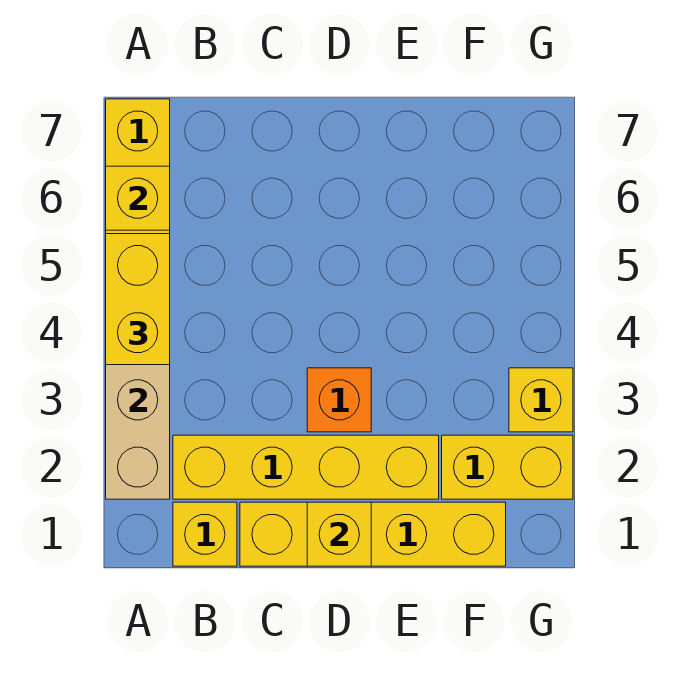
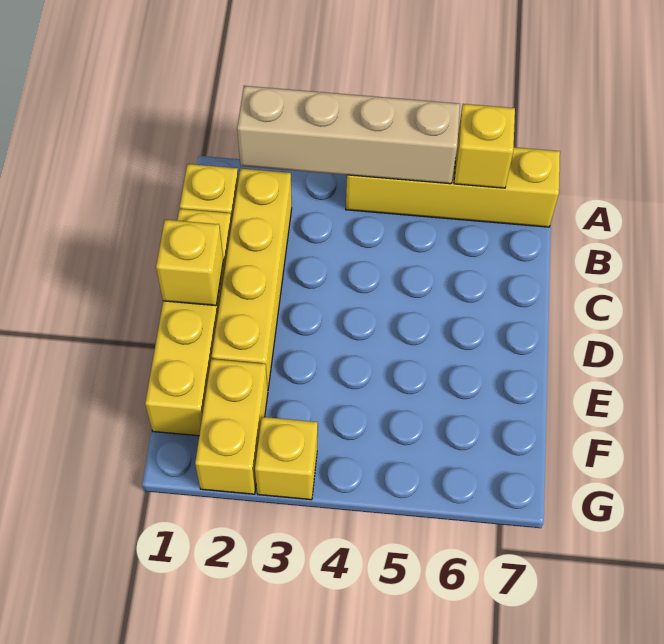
yellow brick A4:A5 level 3 -> none
orange brick D3 level 1 -> none

